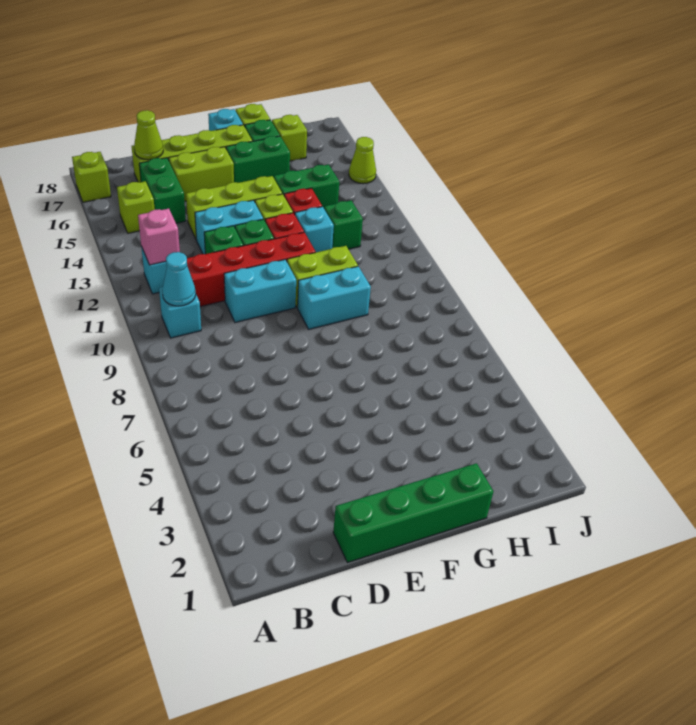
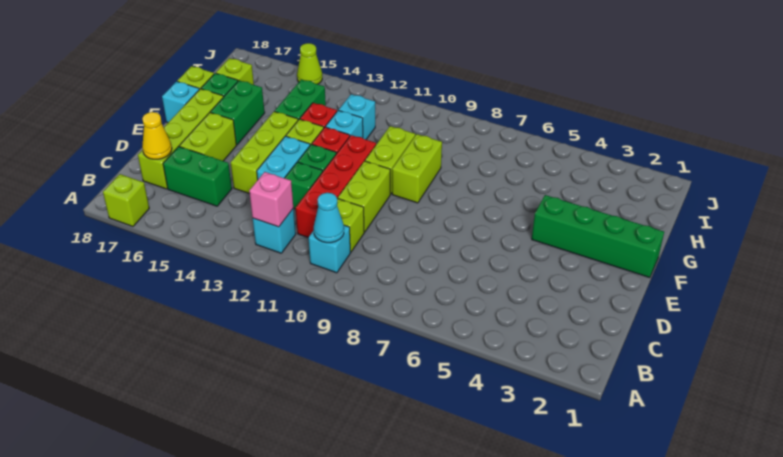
lime brick B15 level 1 -> lime brick C10 level 1
lime cone C17 level 2 -> yellow cone C17 level 2
green brick D1:G1 level 1 -> green brick F1:F4 level 1
cyan brick D10:E10 level 1 -> lime brick D10:E10 level 1
cyan brick F9:G9 level 1 -> lime brick F9:G9 level 1
green brick H12 level 1 -> cyan brick H12 level 1

